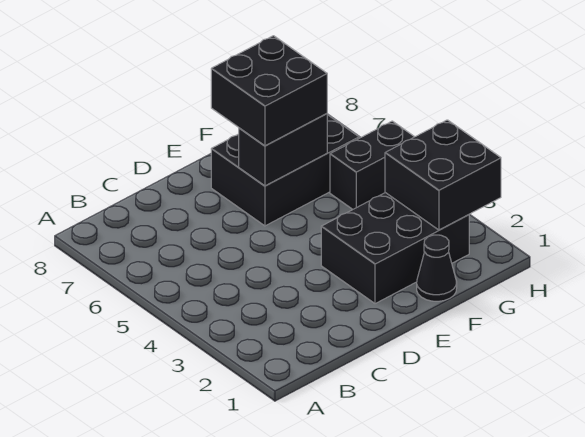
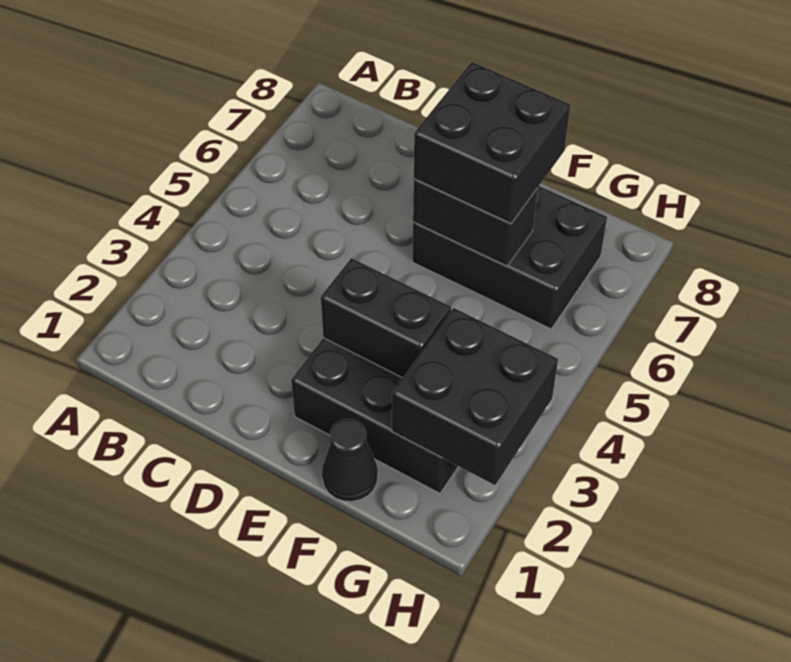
black brick G5:H5 level 1 -> black brick E3:F3 level 2

